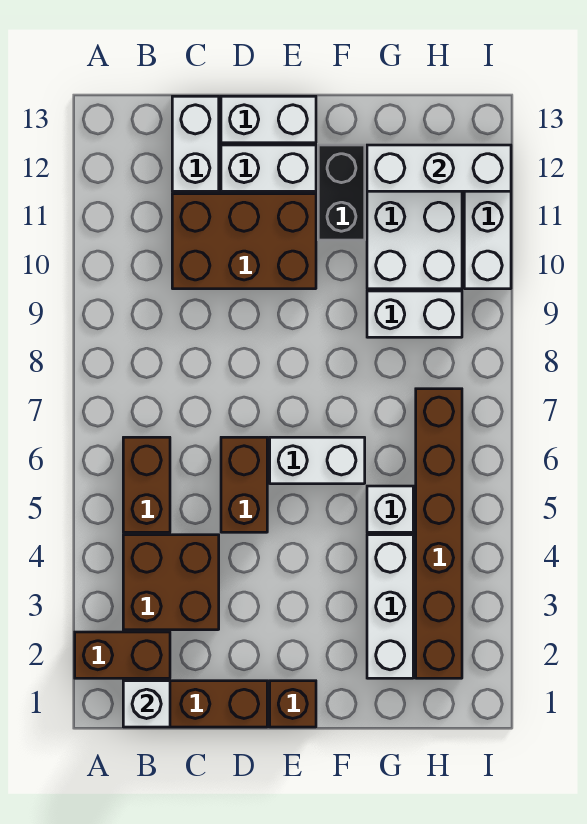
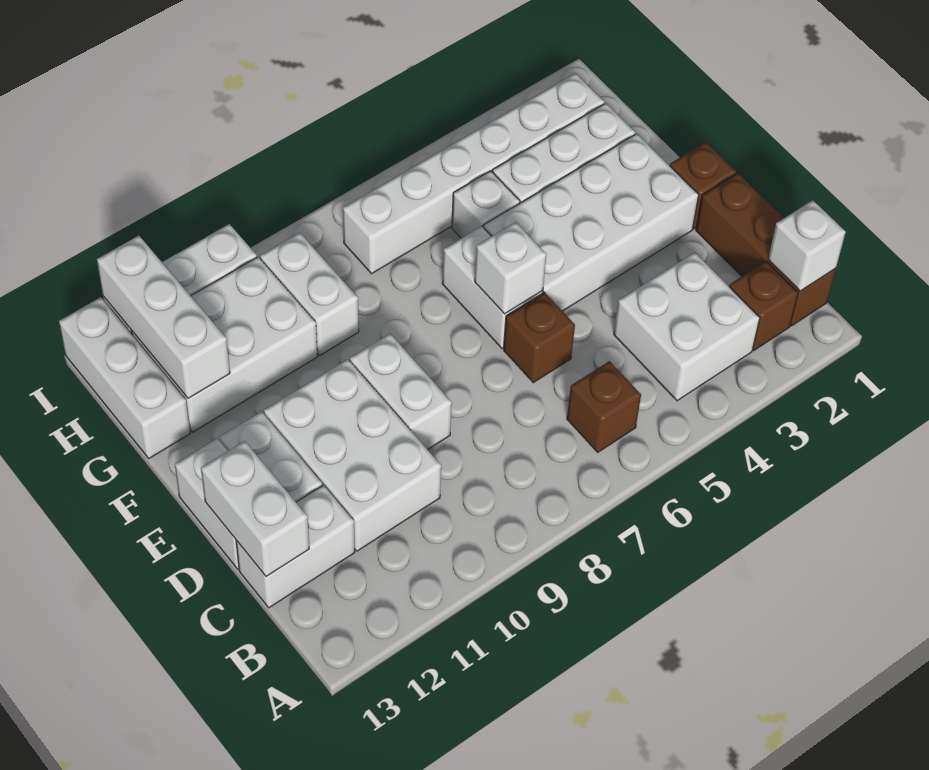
brown brick A2:B2 level 1 -> brown brick B2 level 1
brown brick B3:C4 level 1 -> white brick B3:C4 level 1
brown brick B5:B6 level 1 -> brown brick B6 level 1
brown brick C10:E11 level 1 -> white brick C10:E11 level 1
none -> white brick C13:D13 level 2
brown brick D5:D6 level 1 -> brown brick D6 level 1
none -> white brick D9:E9 level 1
none -> white brick E2:F5 level 1
none -> white brick E6 level 2
black brick F11:F12 level 1 -> none
none -> white brick G13:I13 level 1
brown brick H2:H7 level 1 -> white brick H2:H7 level 1

